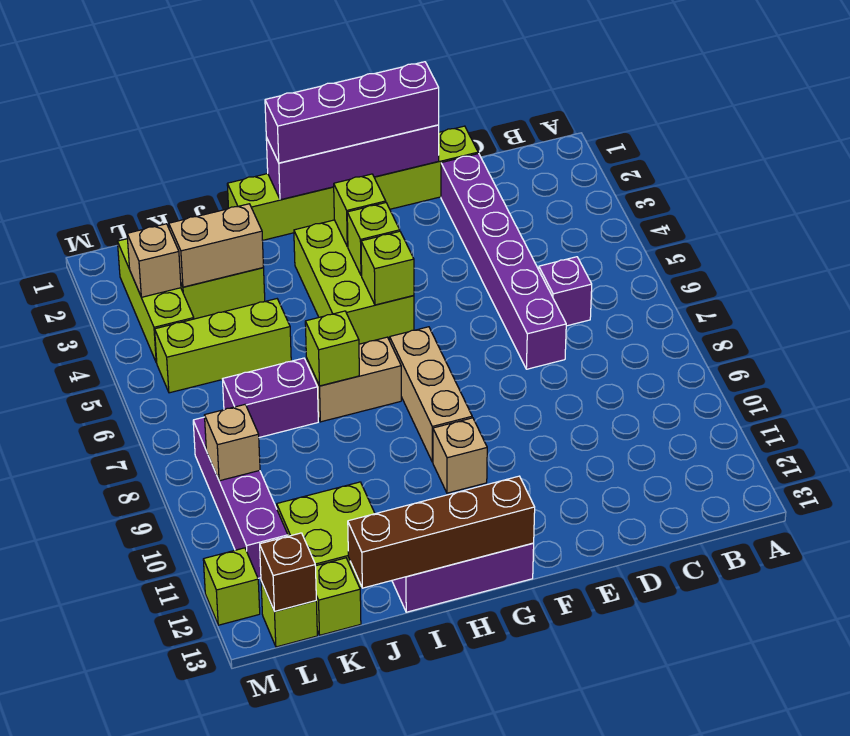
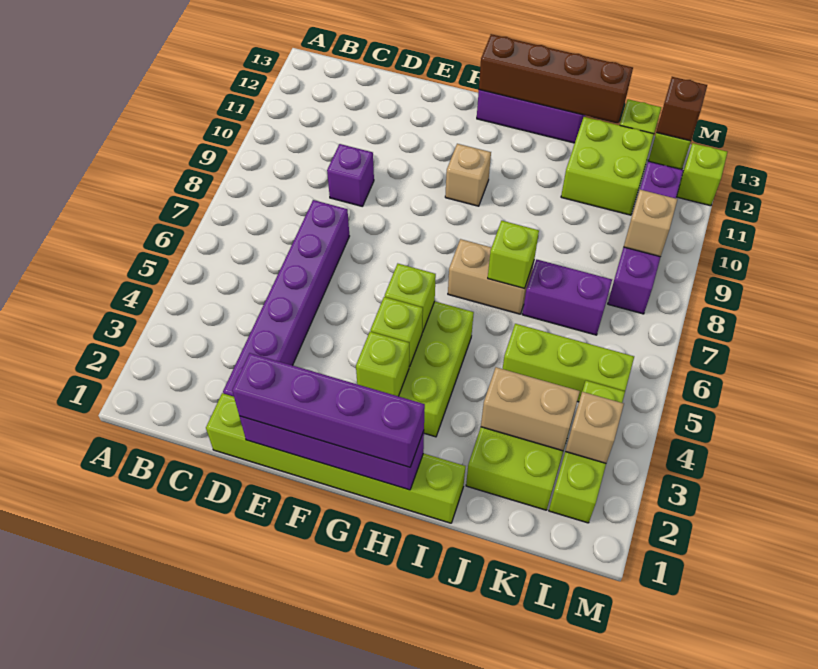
purple brick C6 level 1 -> purple brick D9 level 1
tan brick G7:G9 level 1 -> none

